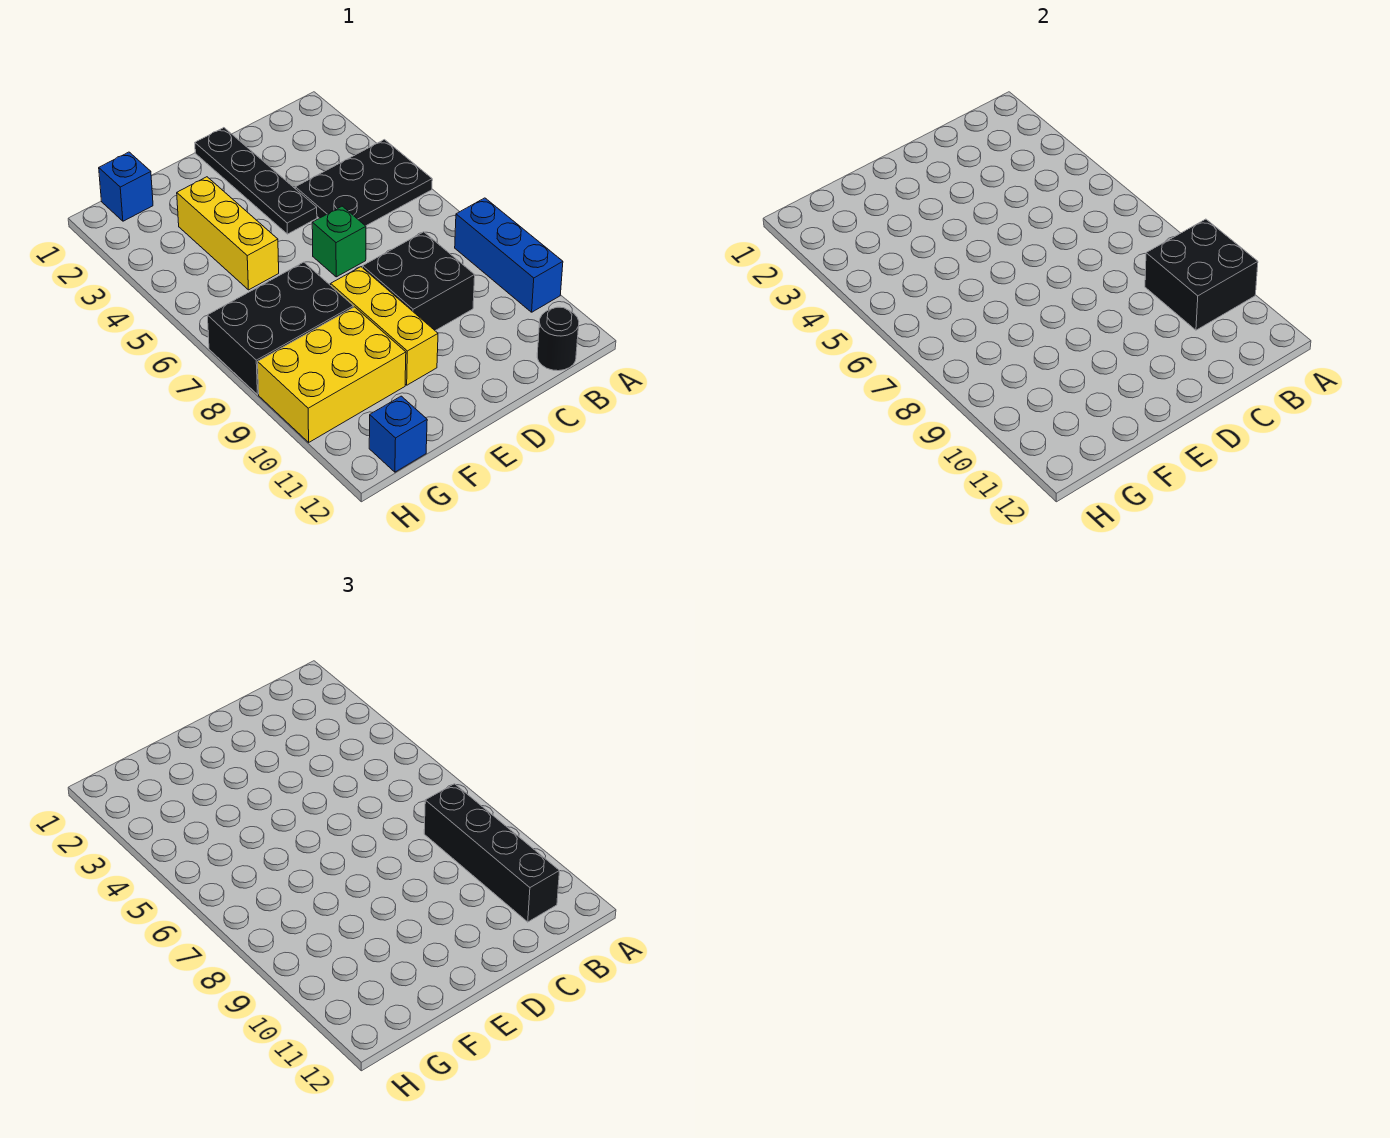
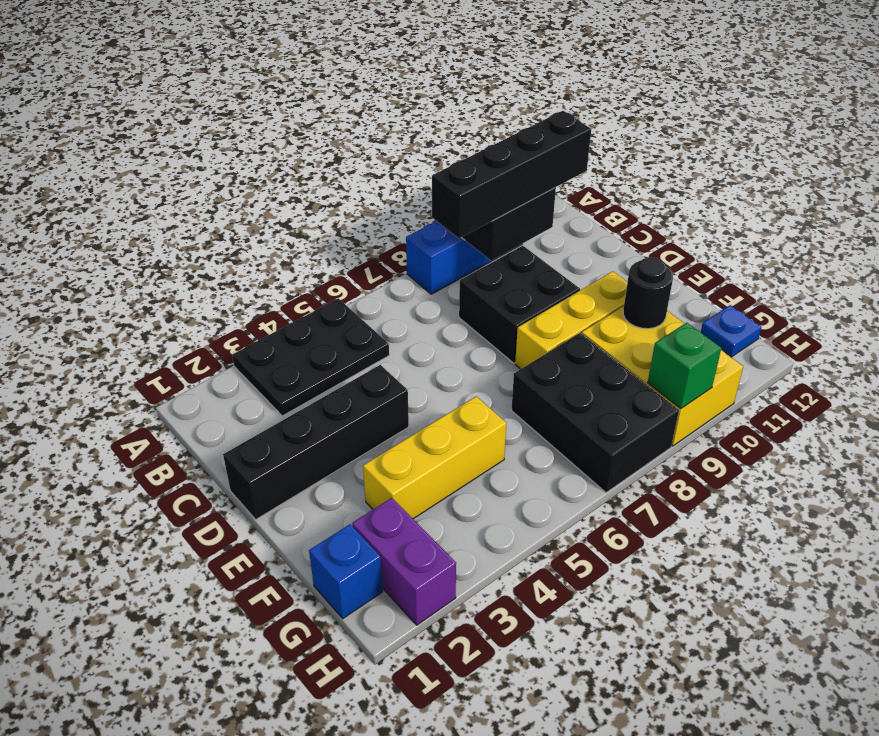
black plate A4:C5 level 1 -> black plate A3:B5 level 1
black round brick B12 level 1 -> black round brick F10 level 2
black plate D1:D4 level 1 -> black brick D1:D4 level 1
green brick D6 level 1 -> green brick H9 level 2
none -> purple brick G2:H2 level 1
blue brick G12 level 1 -> blue plate G12 level 1

